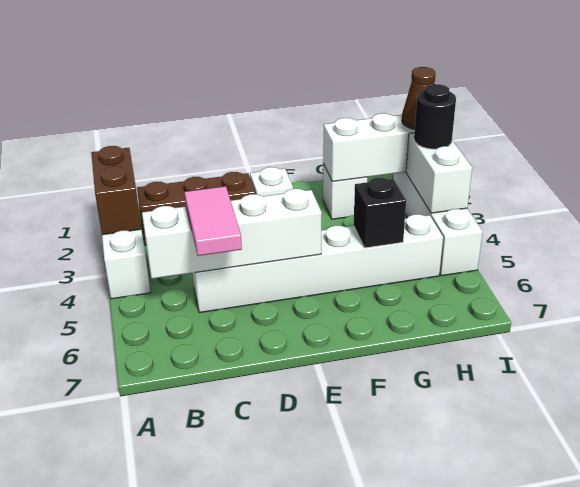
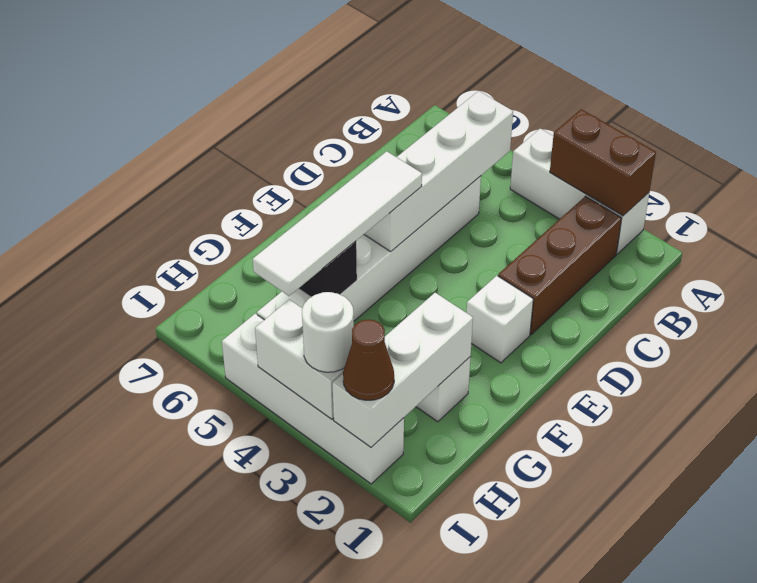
pink tile C5:C6 level 3 -> none
none -> white tile E5:H5 level 3
black round brick I3 level 3 -> white round brick I3 level 3

